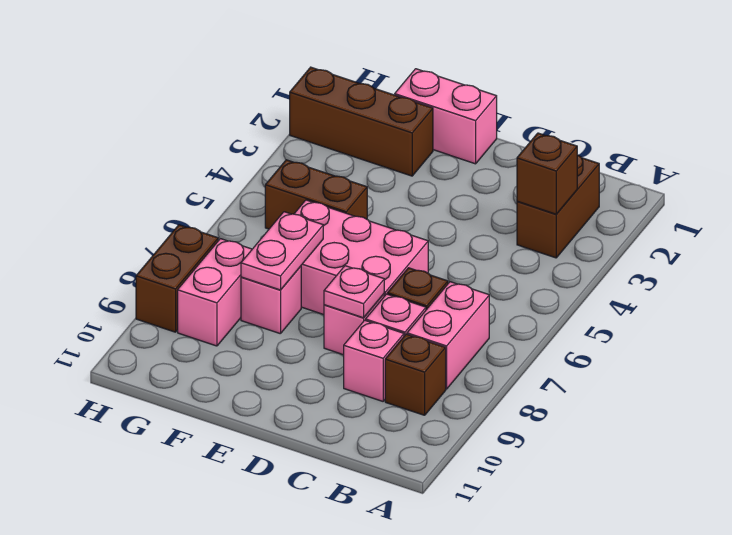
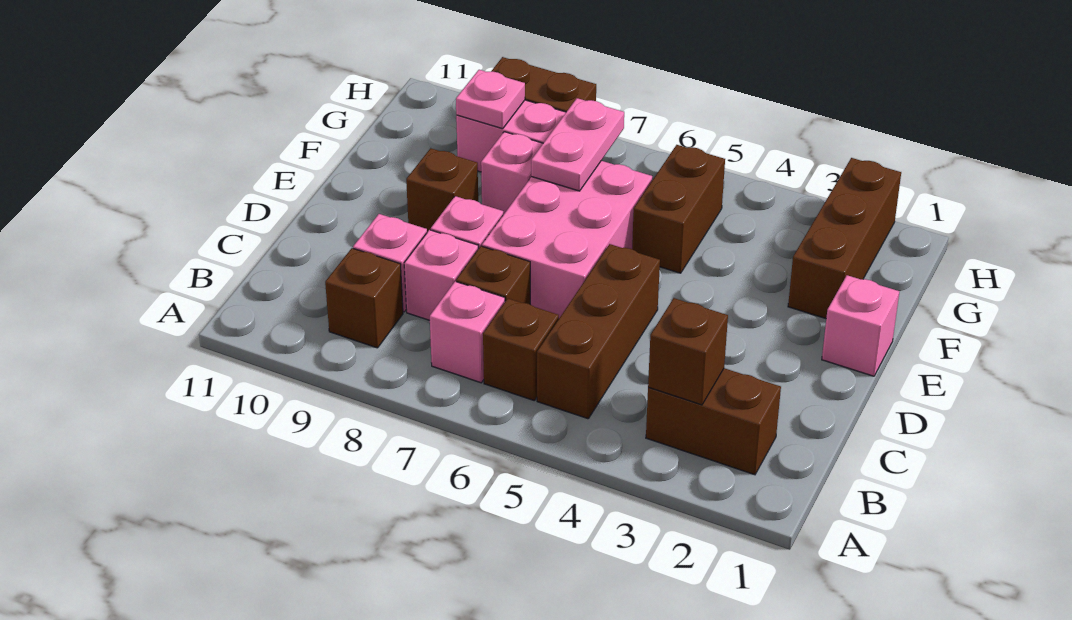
none -> brown brick B5:D5 level 1
none -> brown brick B6 level 1
pink brick B7:B8 level 1 -> pink brick B7 level 1
pink plate D8 level 2 -> pink plate G9 level 2
pink brick E1:F1 level 1 -> pink brick E1 level 1
none -> brown brick E9 level 1
pink plate F7:F8 level 2 -> pink plate F7:G7 level 2

